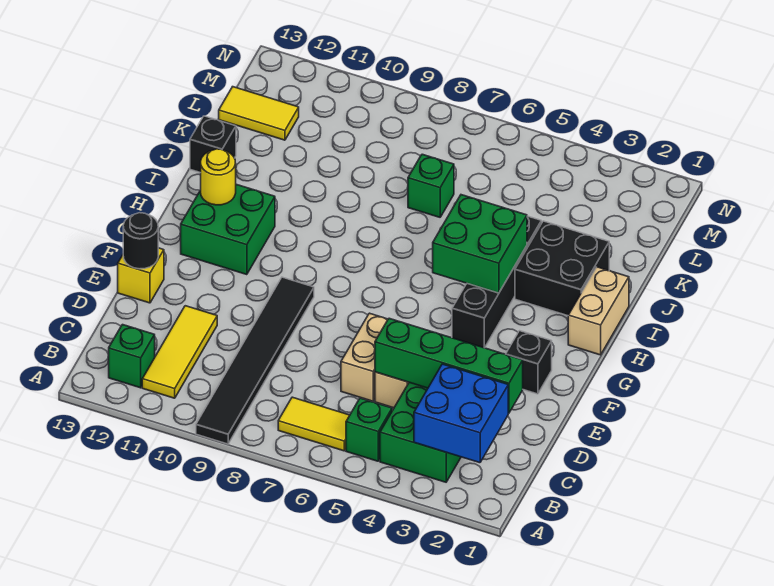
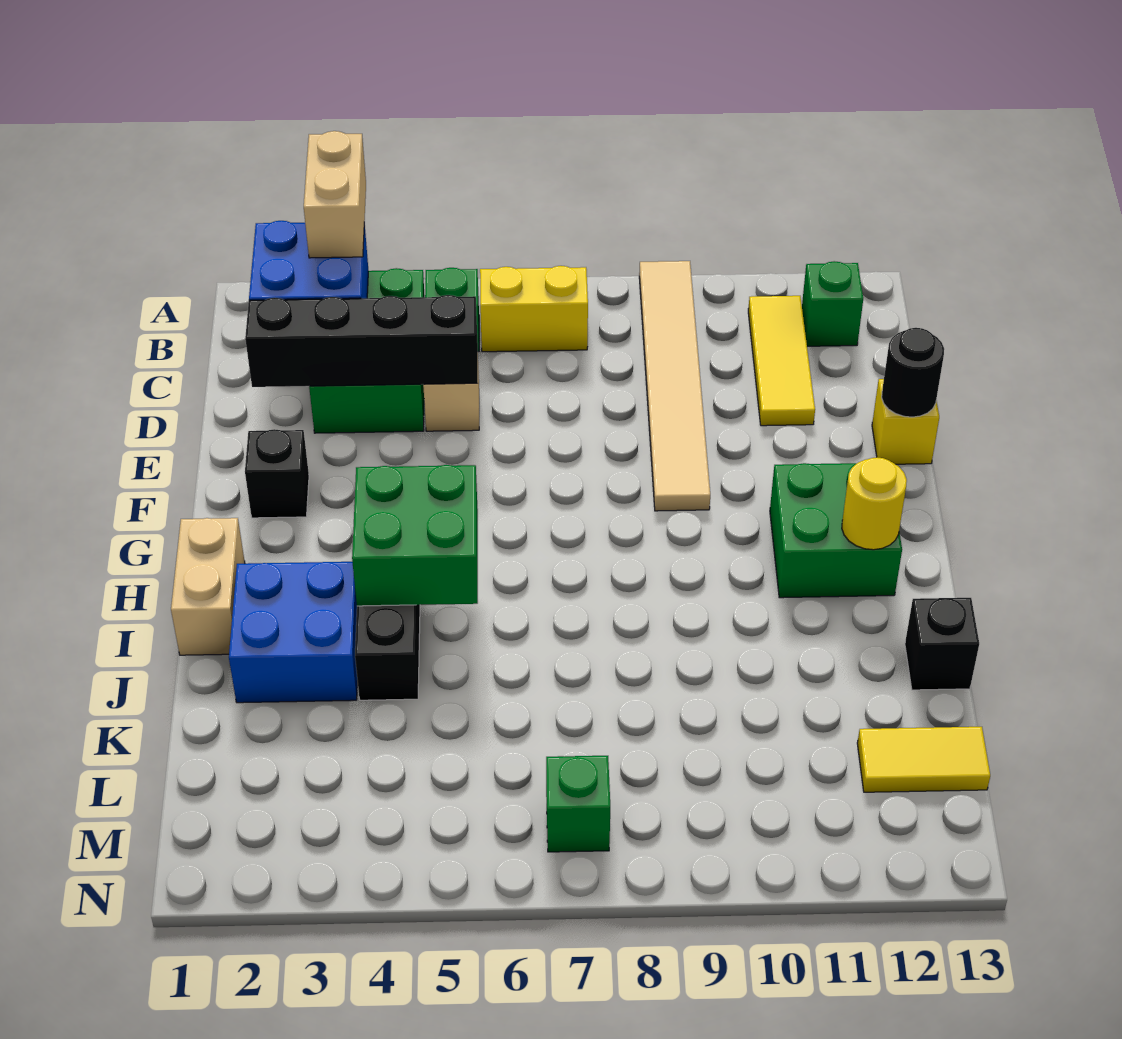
black tile A9:F9 level 1 -> tan tile A9:F9 level 1
yellow tile B6:B7 level 1 -> yellow brick B6:B7 level 1
green brick D2:D5 level 2 -> black brick D2:D5 level 2
tan brick D6:E6 level 1 -> tan brick A3:B3 level 3
black brick I2:J3 level 1 -> blue brick I2:J3 level 1
green brick K7 level 1 -> green brick M7 level 1

